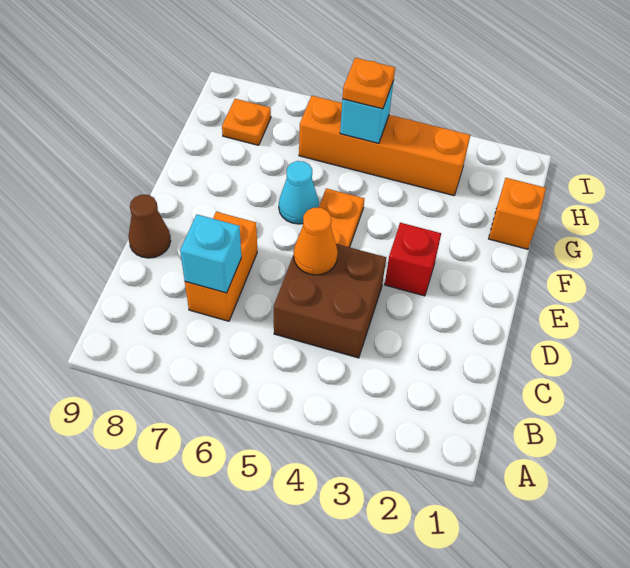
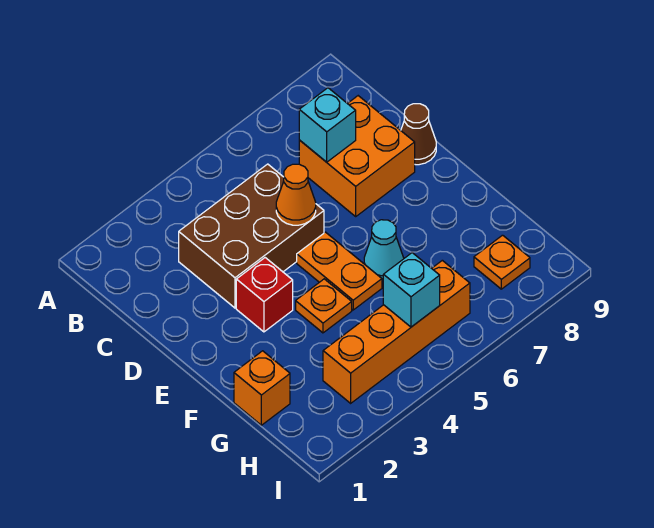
brown brick C4:D5 level 1 -> brown brick C3:D5 level 1
orange brick C7:D7 level 1 -> orange brick C7:D8 level 1
orange plate H5 level 3 -> orange plate F4 level 1

